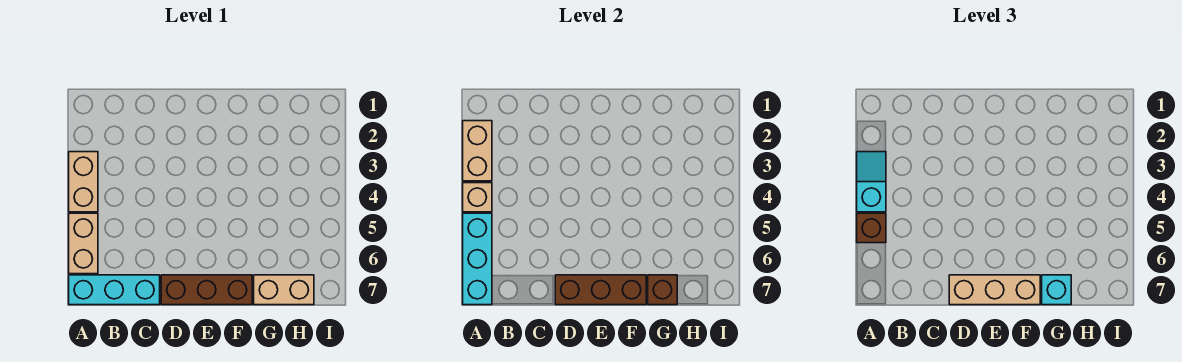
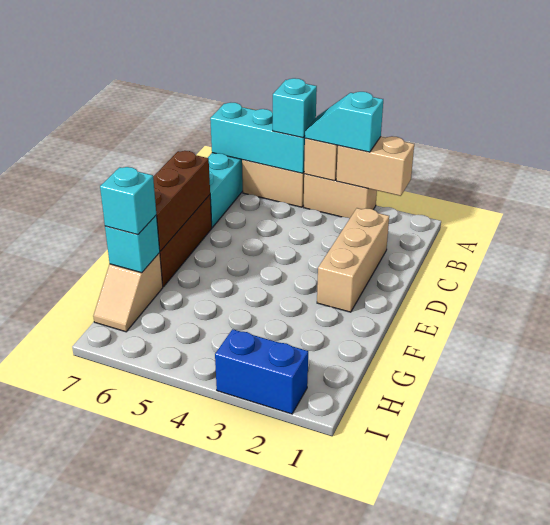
cyan slope A3:A4 level 3 top 4 -> cyan slope A3:A4 level 3 top 3
brown brick A5 level 3 -> cyan brick A5 level 3
tan brick D7:F7 level 3 -> tan brick C2:E2 level 1
tan brick G7:H7 level 1 -> tan slope G7:H7 level 1 top G
brown brick G7 level 2 -> cyan brick G7 level 2
none -> blue brick I2:I3 level 1

